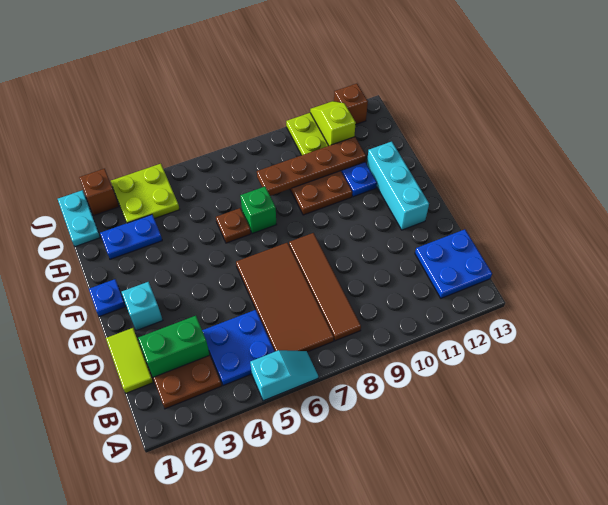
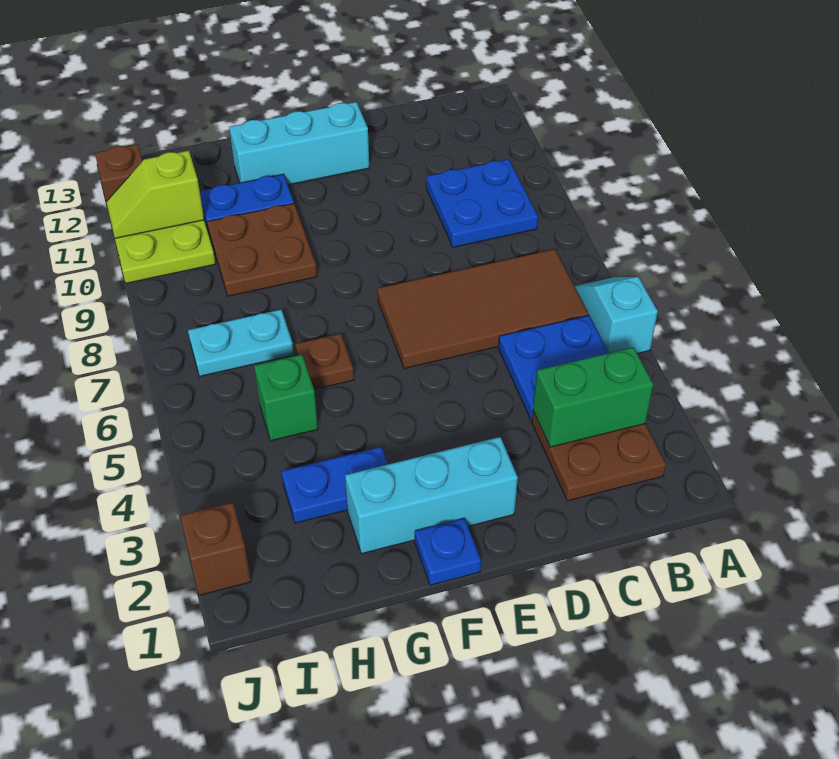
brown tile B8:E8 level 1 -> none
blue plate B12:C13 level 1 -> blue plate B9:C10 level 1
lime tile C1:D1 level 1 -> none
green brick C2:C3 level 2 -> green brick B3:C3 level 2
cyan brick E2 level 1 -> cyan brick E2:G2 level 1
green brick G7 level 1 -> green brick H5 level 1
blue plate H2:H3 level 1 -> blue plate G3:H3 level 1
brown plate H8:H11 level 2 -> none
cyan plate I1:J1 level 1 -> cyan plate H7:I7 level 1
lime plate I3:J4 level 1 -> none

